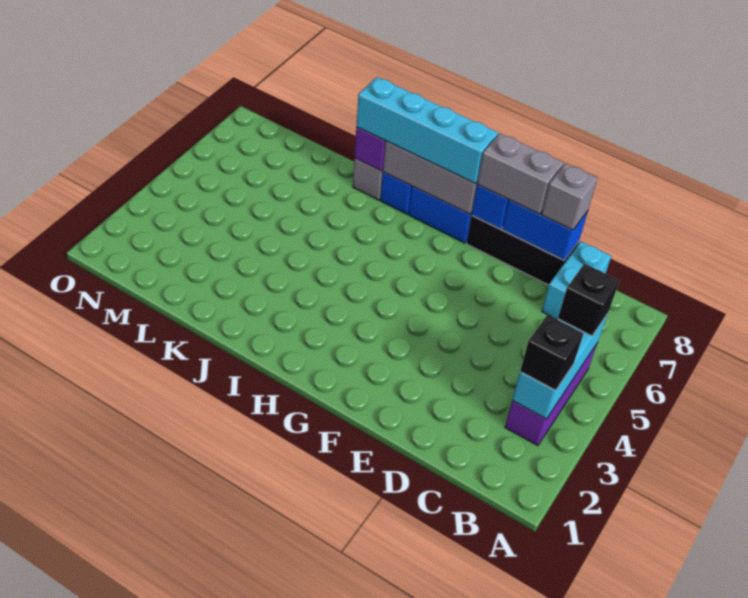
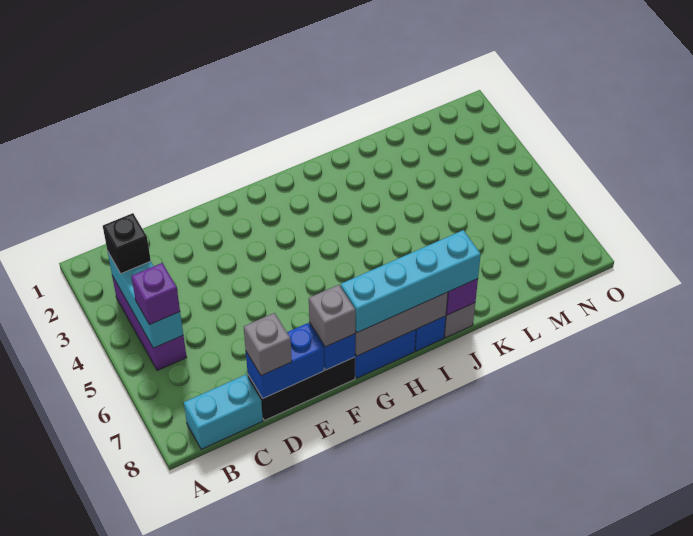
black brick B5 level 3 -> purple brick B5 level 3
cyan brick C7:C8 level 1 -> cyan brick B8:C8 level 1
grey brick E8:F8 level 3 -> grey brick F8 level 3

